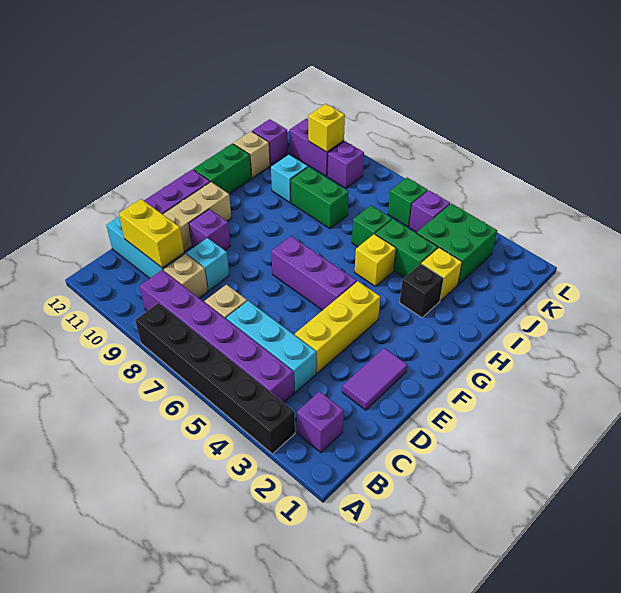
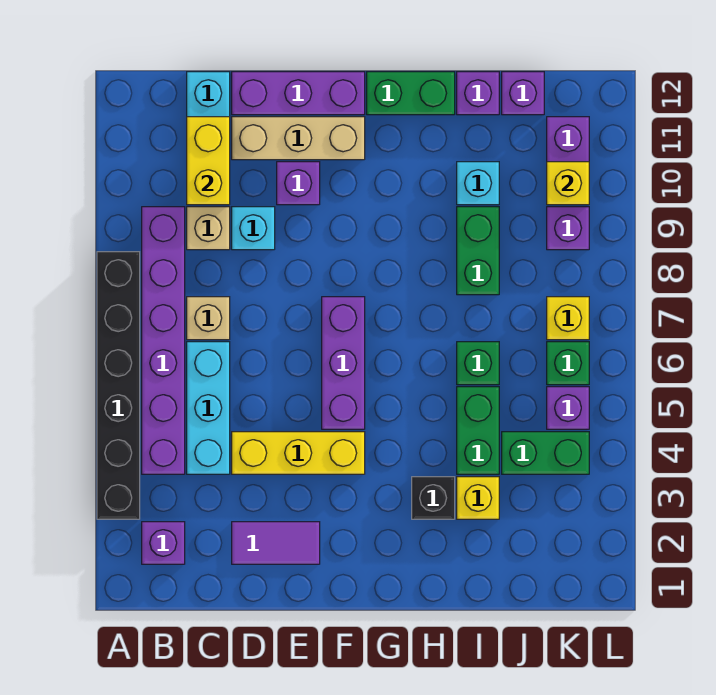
yellow brick H5 level 1 -> yellow brick K7 level 1
tan brick I12 level 1 -> purple brick I12 level 1
green brick J3:K4 level 1 -> green brick J4:K4 level 1

